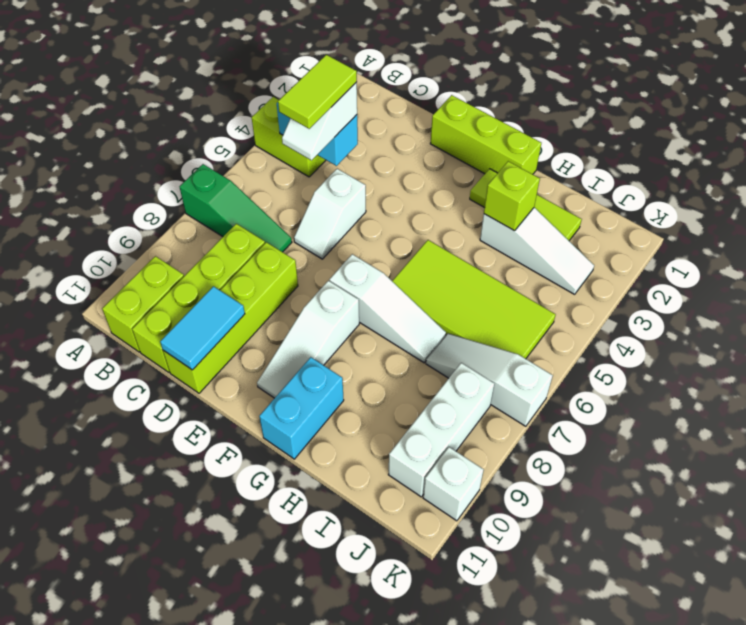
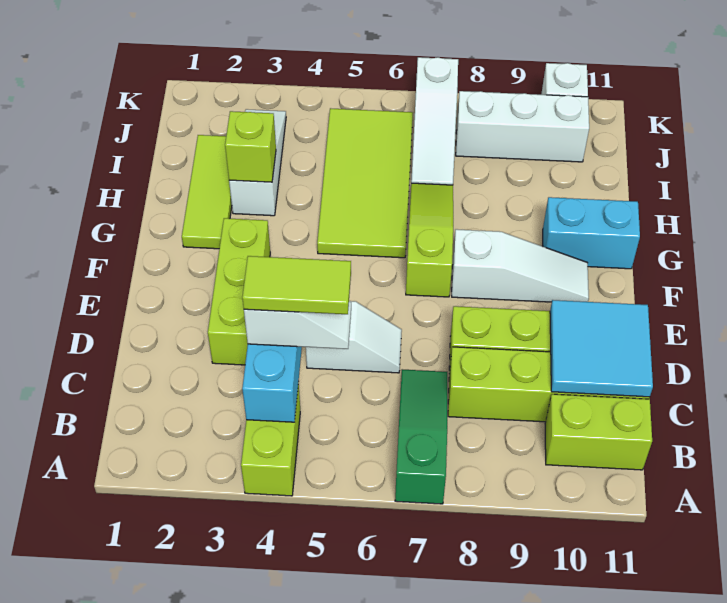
cyan tile D10:D11 level 2 -> cyan tile C10:D11 level 2
lime brick E1:G1 level 1 -> lime brick D3:F3 level 1
white slope F7:H7 level 1 top F -> lime slope F7:H7 level 1 top F

